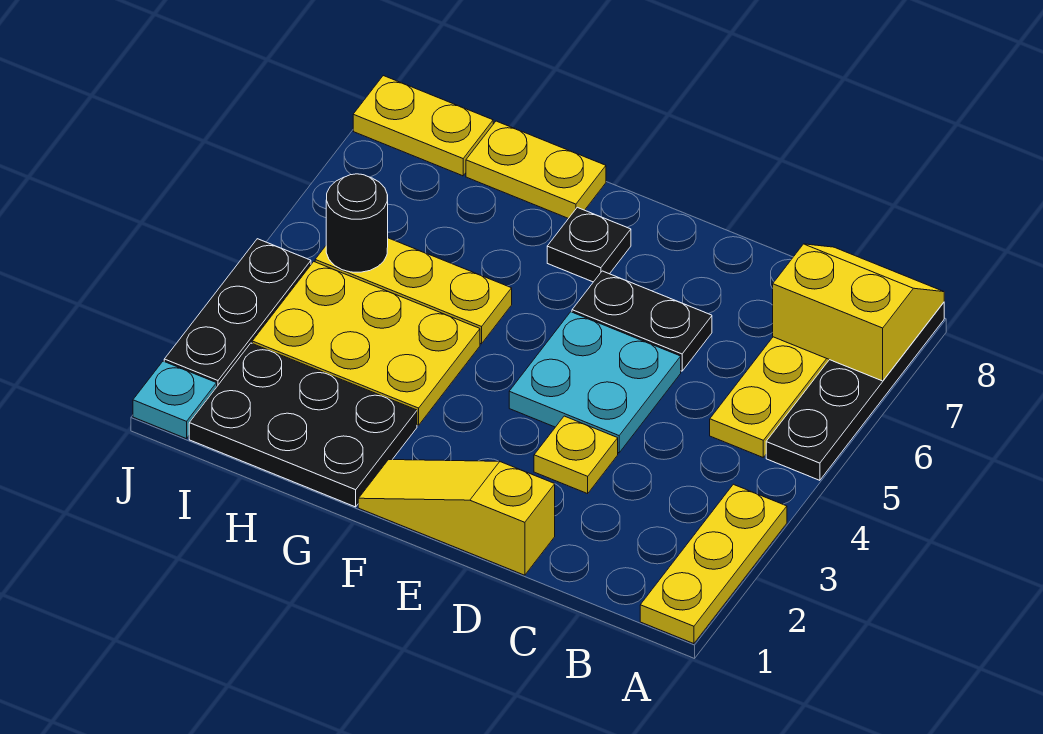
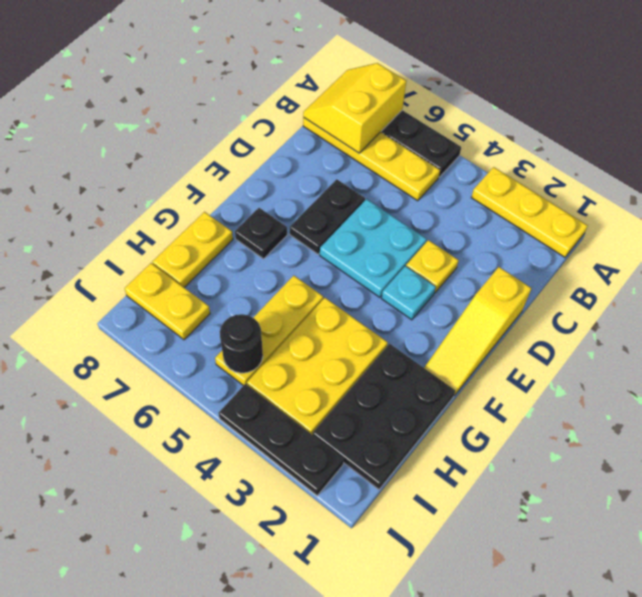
yellow plate I8:J8 level 1 -> yellow plate I7:I8 level 1
cyan plate J1 level 1 -> cyan plate E3 level 1

